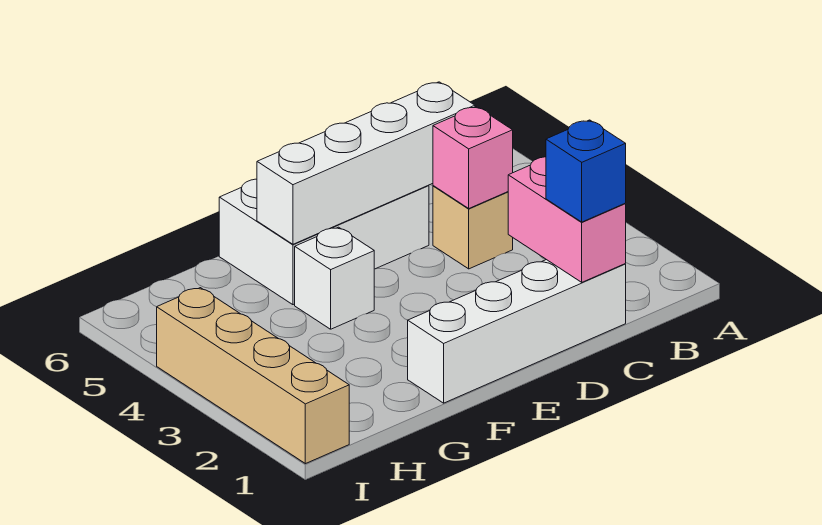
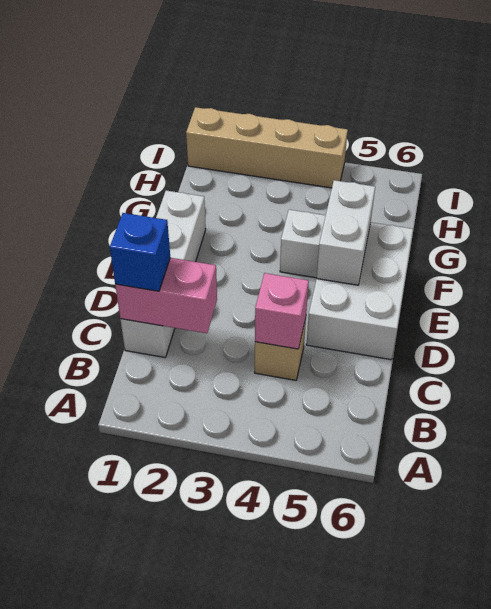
white brick C5:F5 level 2 -> white brick E5:F5 level 2

